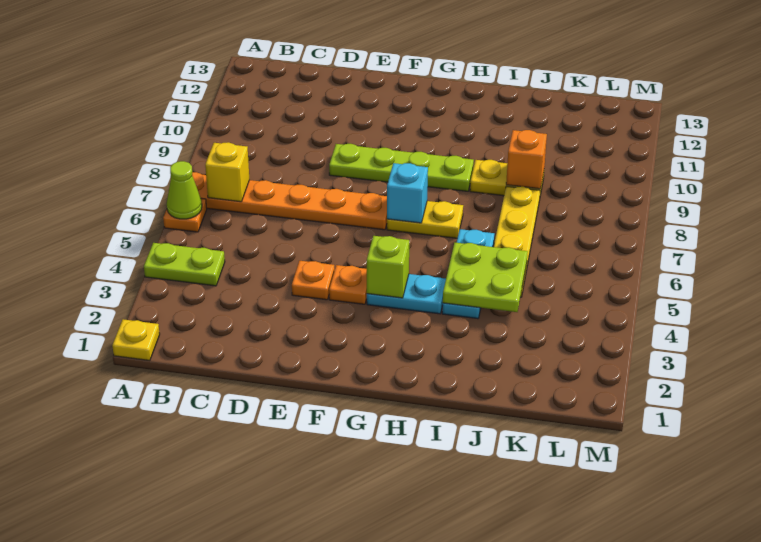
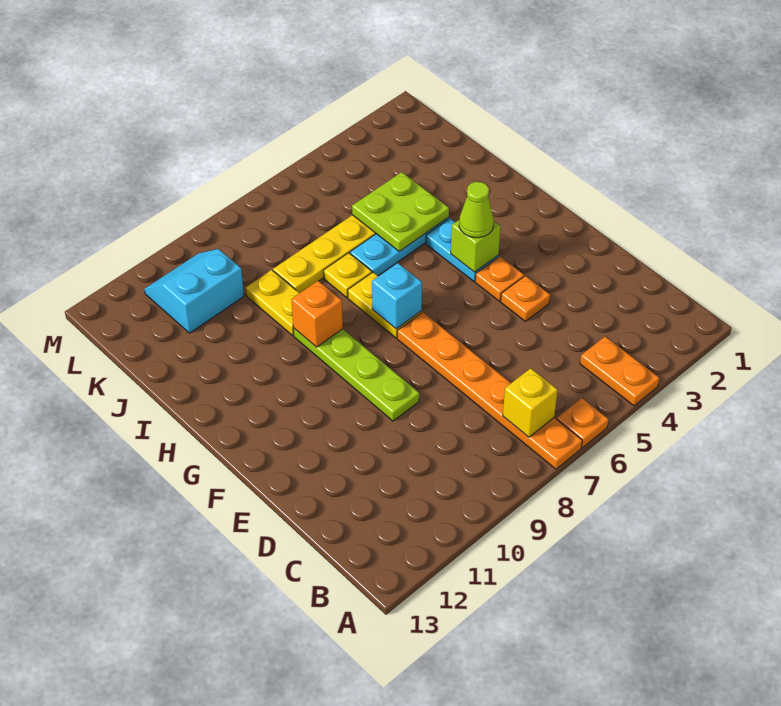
yellow plate A1 level 1 -> yellow plate I7 level 1
lime plate A4:B4 level 1 -> orange plate A4:B4 level 1
lime cone A6 level 2 -> lime cone G4 level 3
orange brick J9 level 2 -> orange brick H9 level 2
none -> cyan slope K10:L11 level 1 top K

